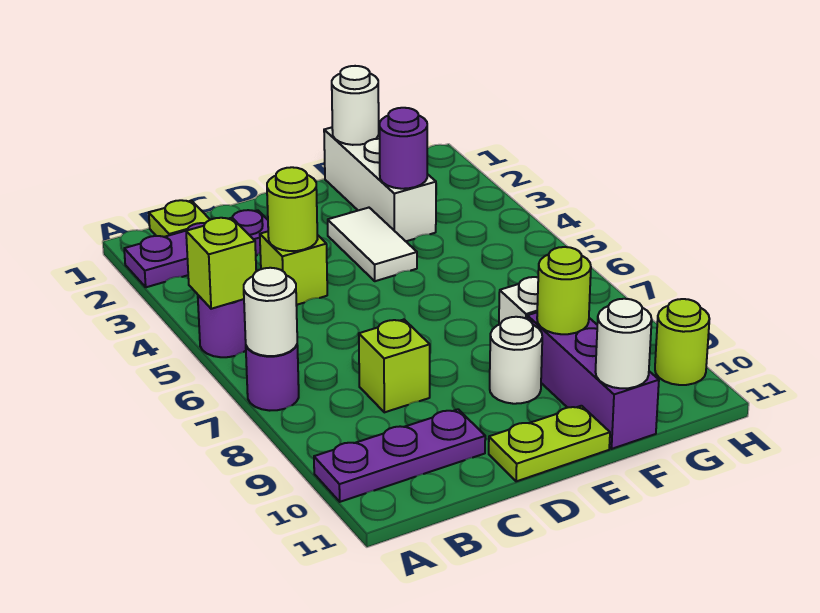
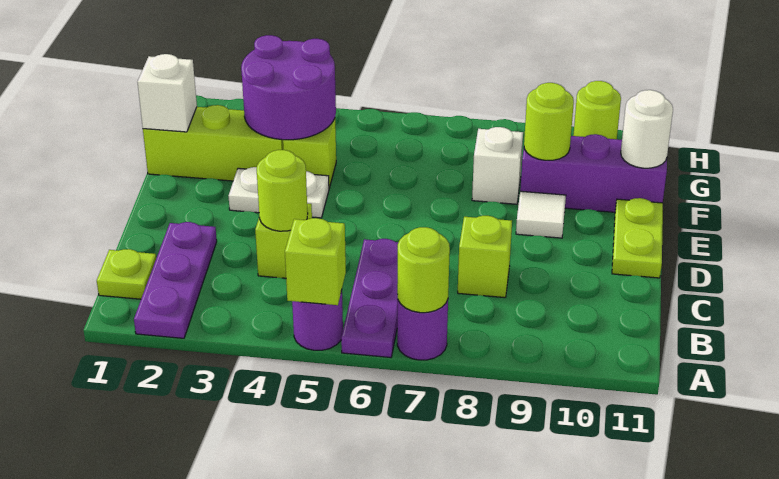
white round brick A7 level 2 -> lime round brick A7 level 2
purple plate A10:C10 level 1 -> purple plate A6:C6 level 1
white tile E3:E4 level 1 -> white plate E3:E4 level 1
white round brick E9 level 1 -> white tile E9 level 1
white brick F1:F3 level 1 -> lime brick F1:F3 level 1
white round brick F1 level 2 -> white brick F1 level 2
purple round brick F3 level 2 -> purple round brick F3:G4 level 2
none -> lime brick F4 level 1

